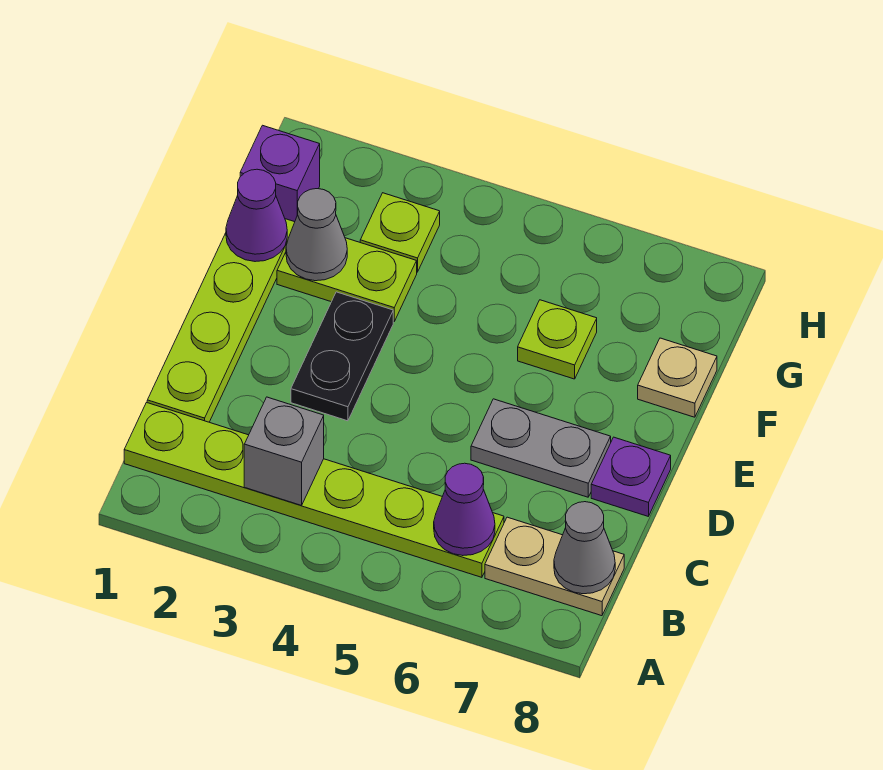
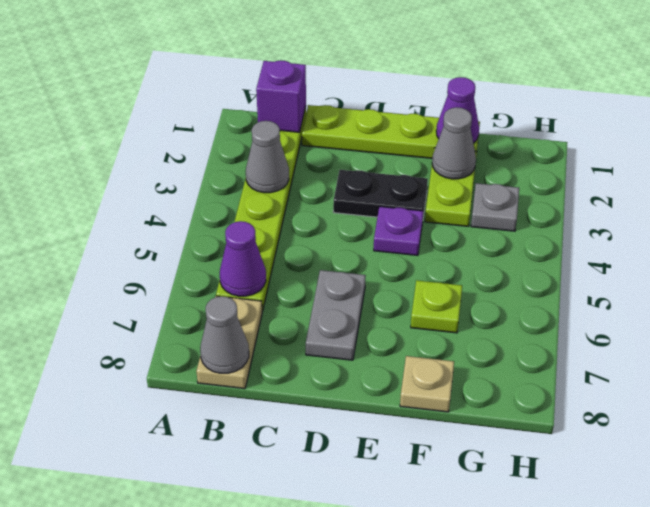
grey brick B3 level 2 -> grey cone B3 level 2
purple plate D8 level 1 -> purple plate E4 level 1
purple brick G1 level 1 -> purple brick B1 level 2
lime plate G3 level 1 -> grey plate G3 level 1

